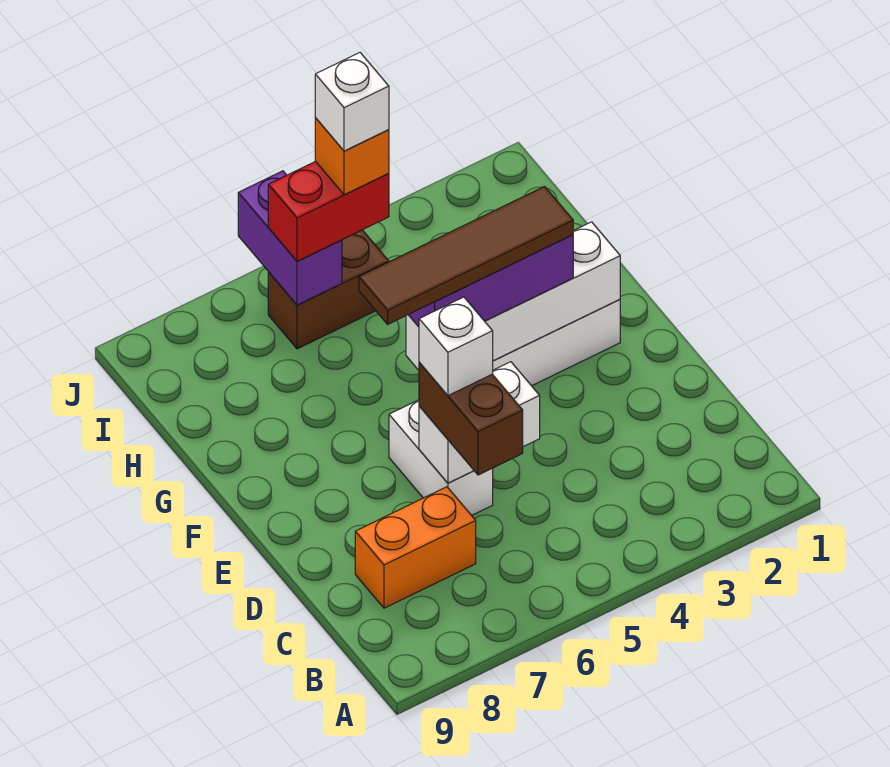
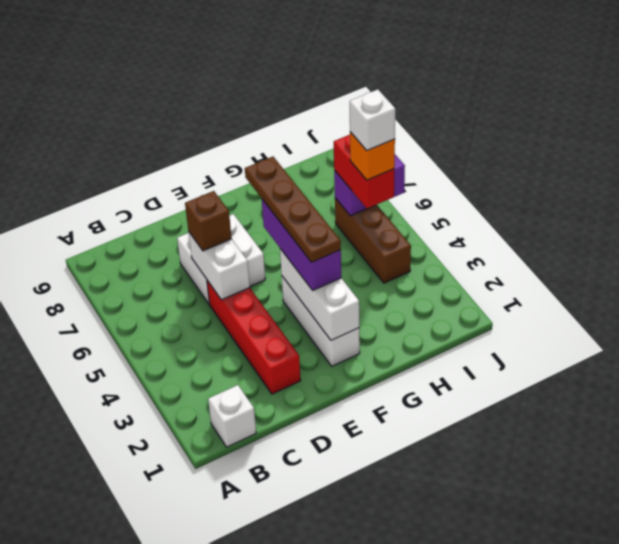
brown brick C6:D6 level 3 -> brown brick D6 level 3
orange brick C7:C8 level 1 -> none
none -> red brick D2:D5 level 1
white brick D6:E6 level 1 -> white brick D6:E7 level 1
white brick D6 level 4 -> white brick B1 level 1
white brick F2:F5 level 2 -> white brick F2:F4 level 2
brown tile F3:F6 level 4 -> brown plate F3:F6 level 4
brown brick I5:I6 level 1 -> brown brick I4:I6 level 1

